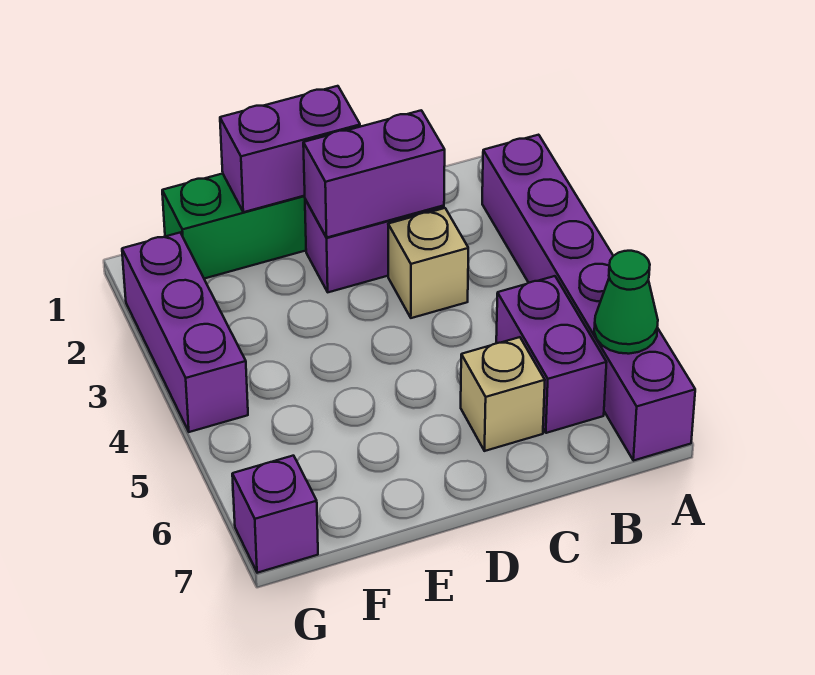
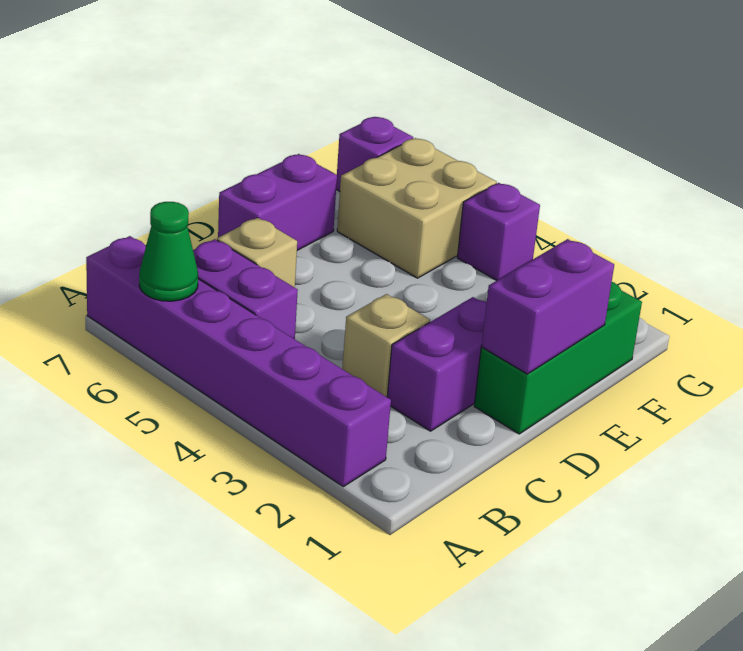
purple brick C2:D2 level 2 -> purple brick D7:E7 level 1
none -> tan brick F5:G6 level 1
purple brick G2:G4 level 1 -> purple brick G4 level 1

